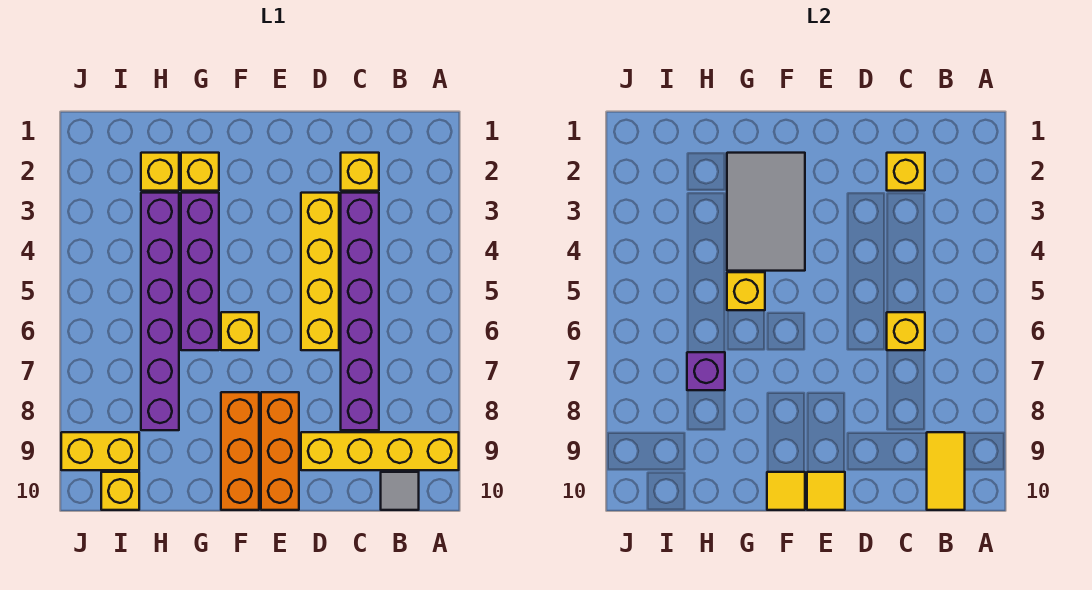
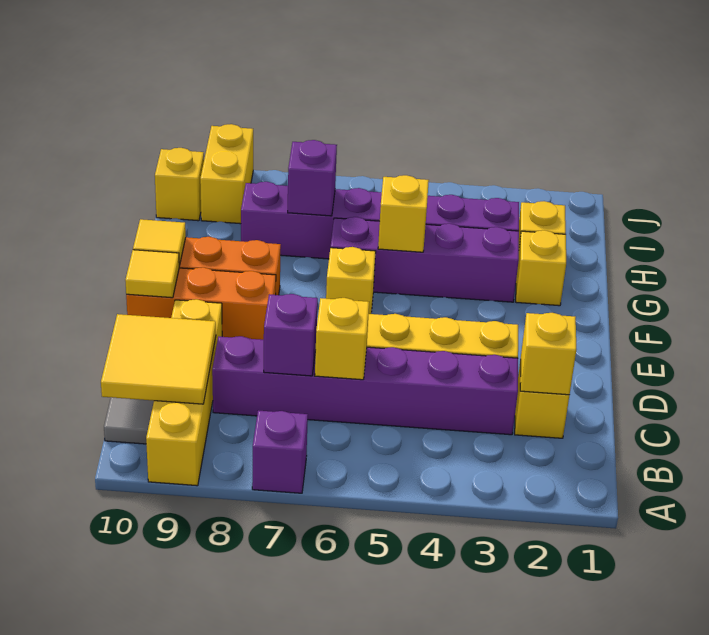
none -> purple brick A7 level 1
yellow tile B9:B10 level 2 -> yellow tile B9:C10 level 2
none -> purple brick C7 level 2
grey tile F2:G4 level 2 -> none

